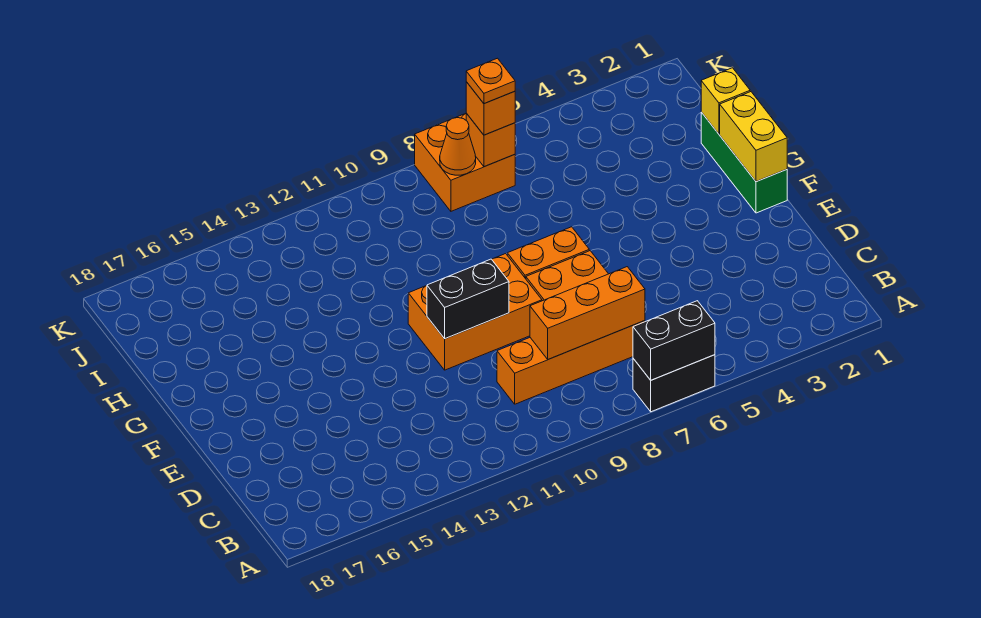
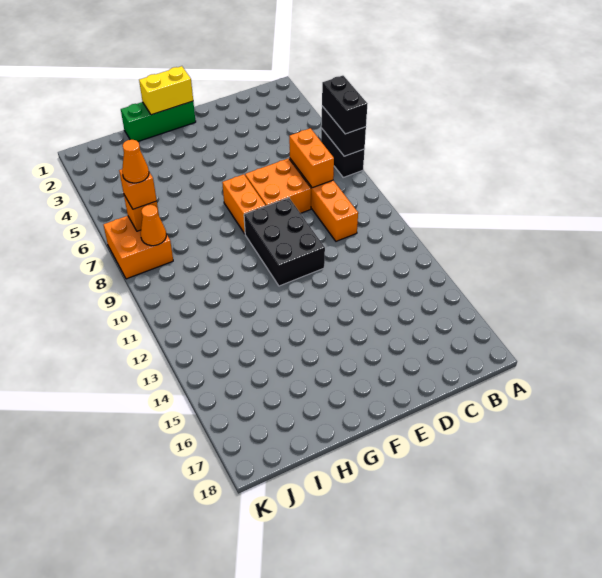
orange brick C7:C9 level 2 -> orange brick C7:C8 level 2
orange brick E9:F11 level 1 -> black brick E9:F11 level 1
black brick E10:E11 level 2 -> black brick A6:A7 level 3
yellow brick H1 level 2 -> none
orange plate J7 level 4 -> orange cone J7 level 4

